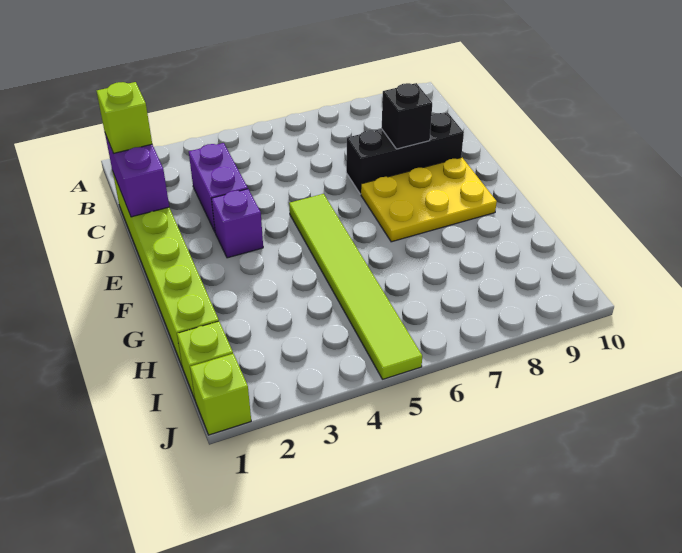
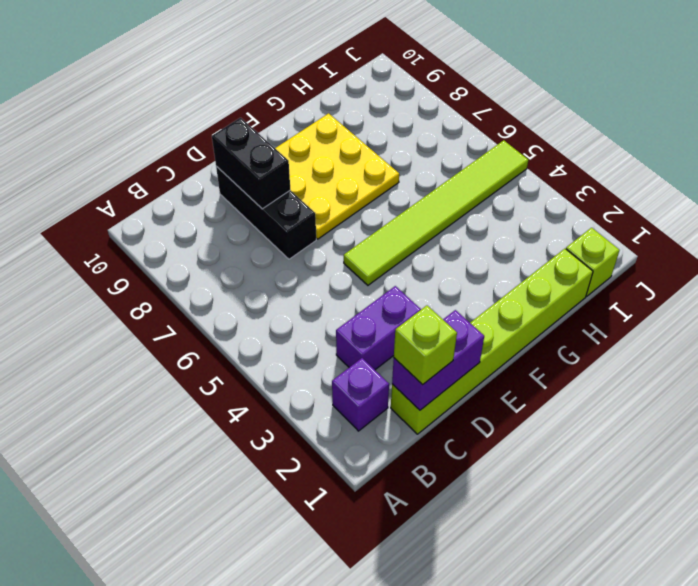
black brick D8 level 2 -> black brick D8:D9 level 2
purple brick E3 level 1 -> purple brick B2 level 1
yellow plate E7:F9 level 1 -> yellow plate E7:G9 level 1
lime brick J1 level 1 -> none

